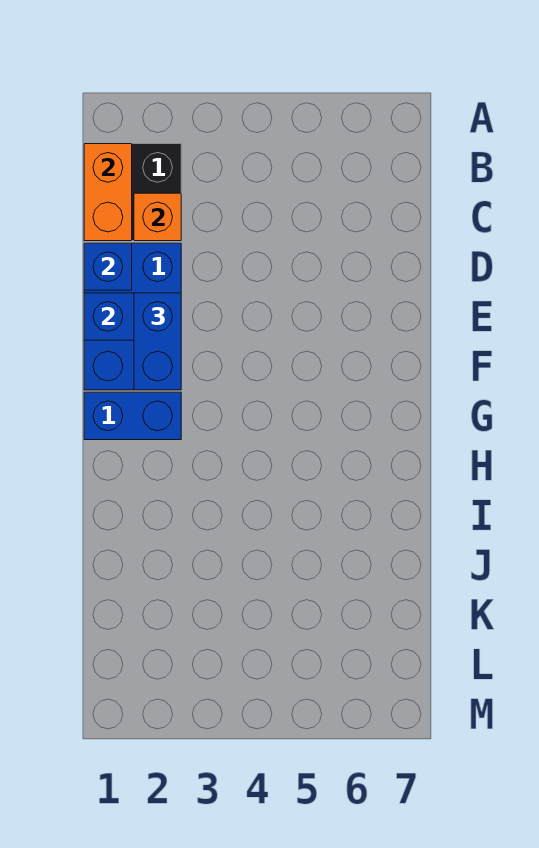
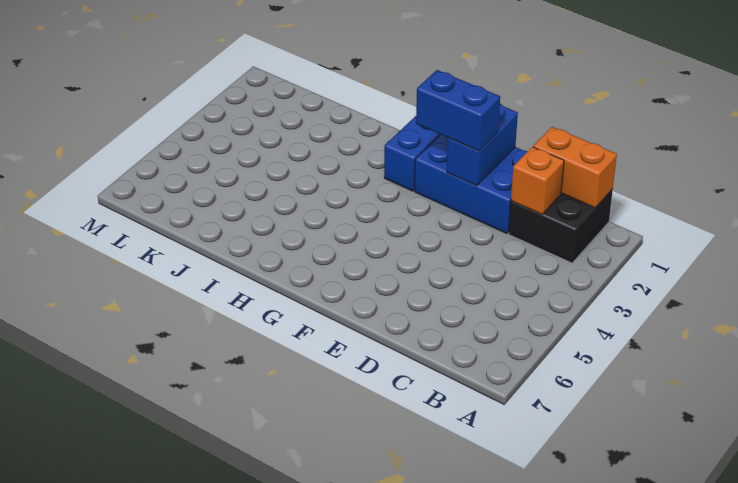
blue brick D1 level 2 -> none

